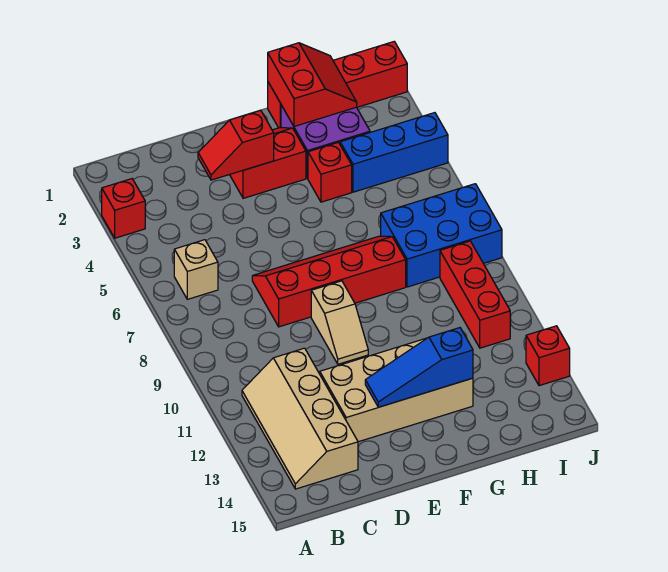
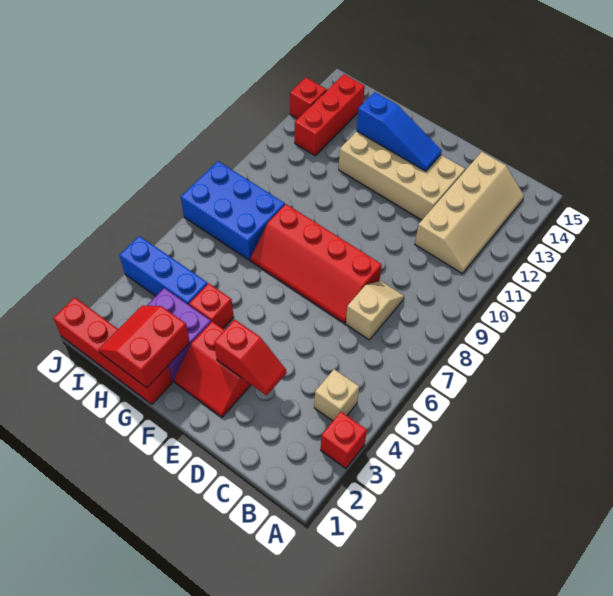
tan brick B6 level 1 -> tan brick B4 level 1
tan slope E9:E10 level 1 top 9 -> tan slope C7:C8 level 1 top 7
red brick I9:I11 level 1 -> red brick I12:I14 level 1

